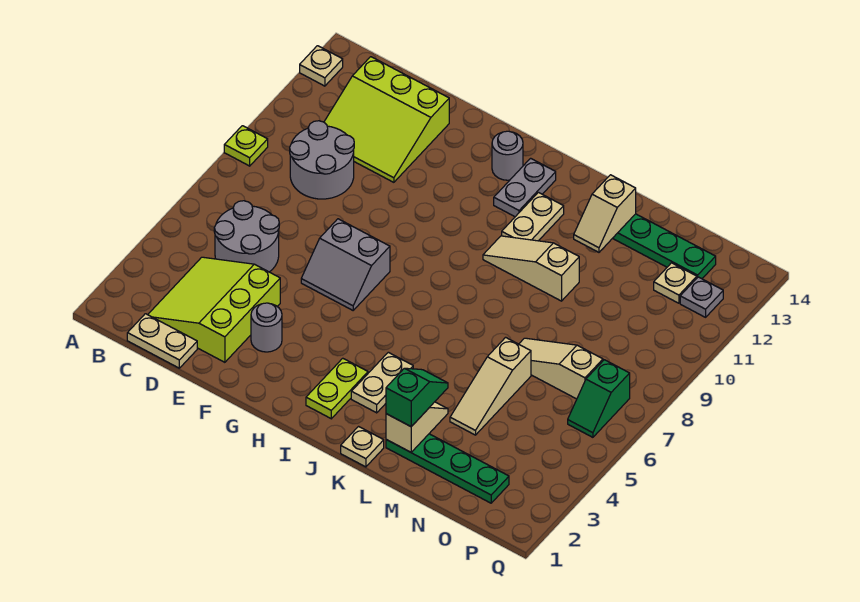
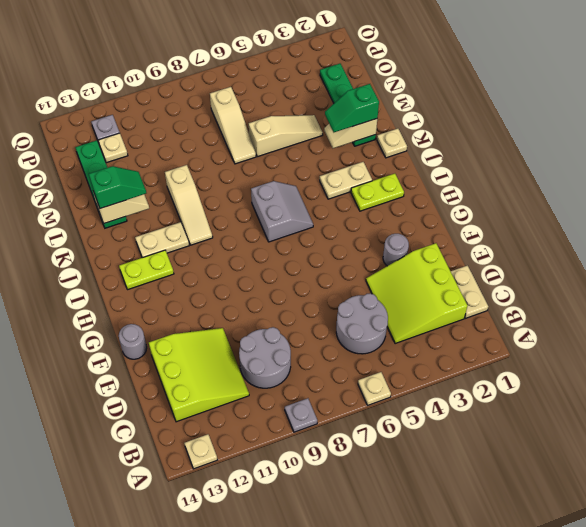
none -> tan plate A6 level 1
lime plate A9 level 1 -> grey plate A9 level 1
lime slope C2:E4 level 1 top E -> lime slope C2:E4 level 1 top 2
grey slope F6:G7 level 1 top 7 -> grey slope I6:J7 level 1 top 7
grey round brick H13 level 1 -> grey round brick F14 level 1
grey plate I12:I13 level 1 -> lime plate I12:I13 level 1
green slope P6:P7 level 1 top 7 -> green slope L12:L13 level 3 top 13

